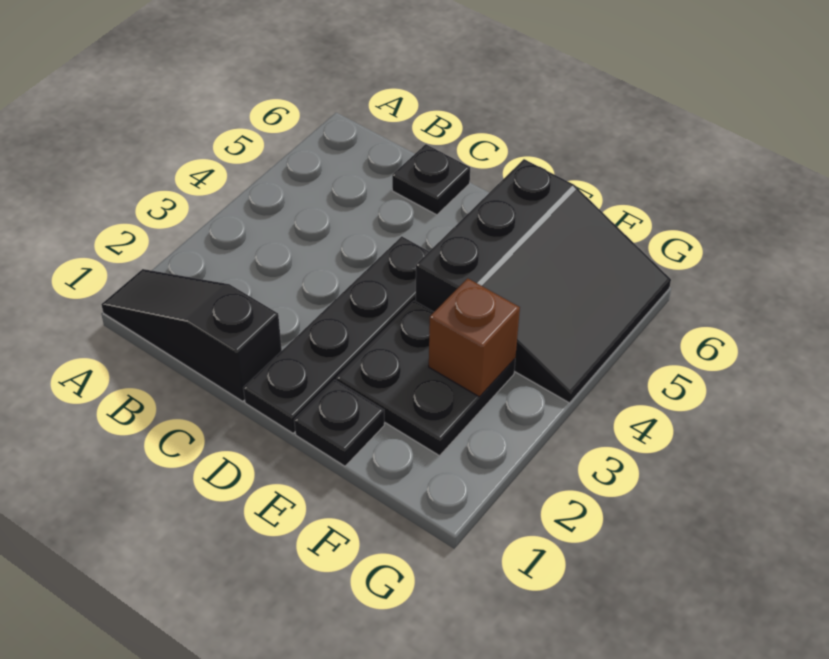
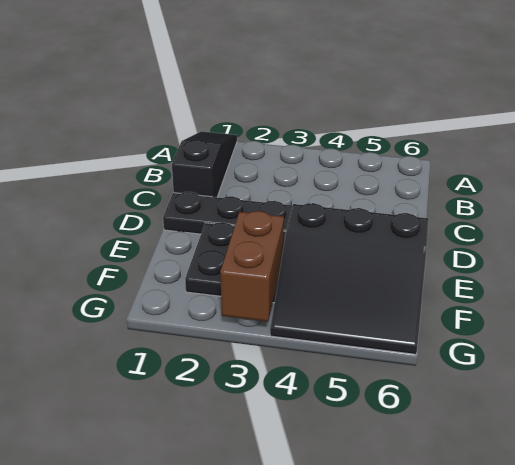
black plate C6 level 1 -> none
black plate E1 level 1 -> none
brown brick F3 level 2 -> brown brick F3:G3 level 2

